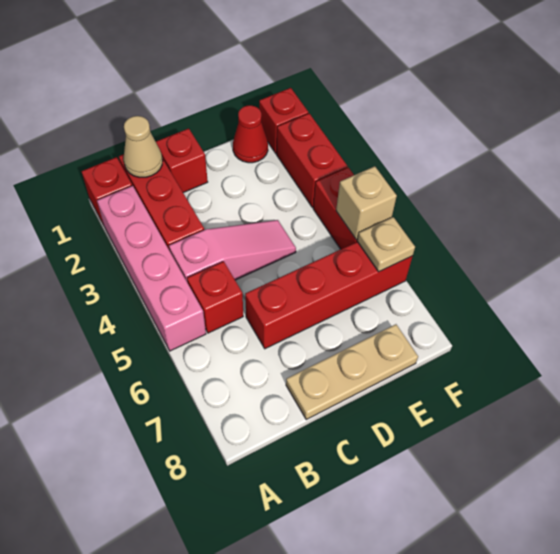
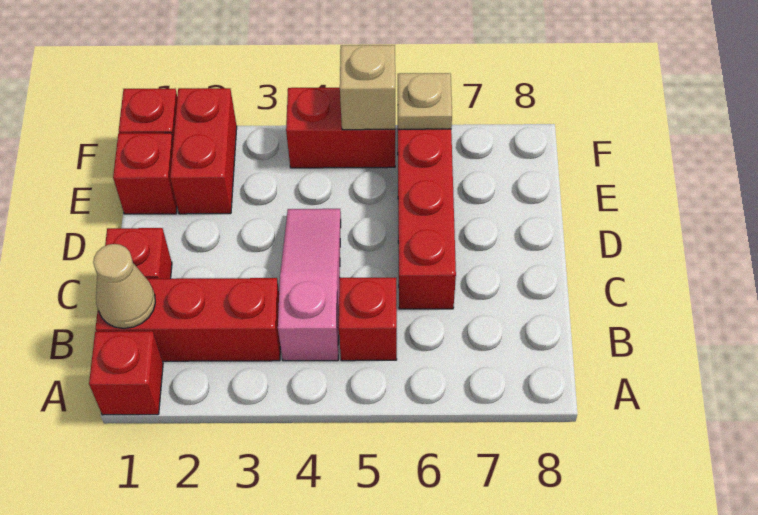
pink brick A2:A5 level 1 -> none
tan plate C8:E8 level 1 -> none
red cone E1 level 1 -> red brick E1 level 1
red brick F2:F3 level 1 -> red brick E2:F2 level 1

